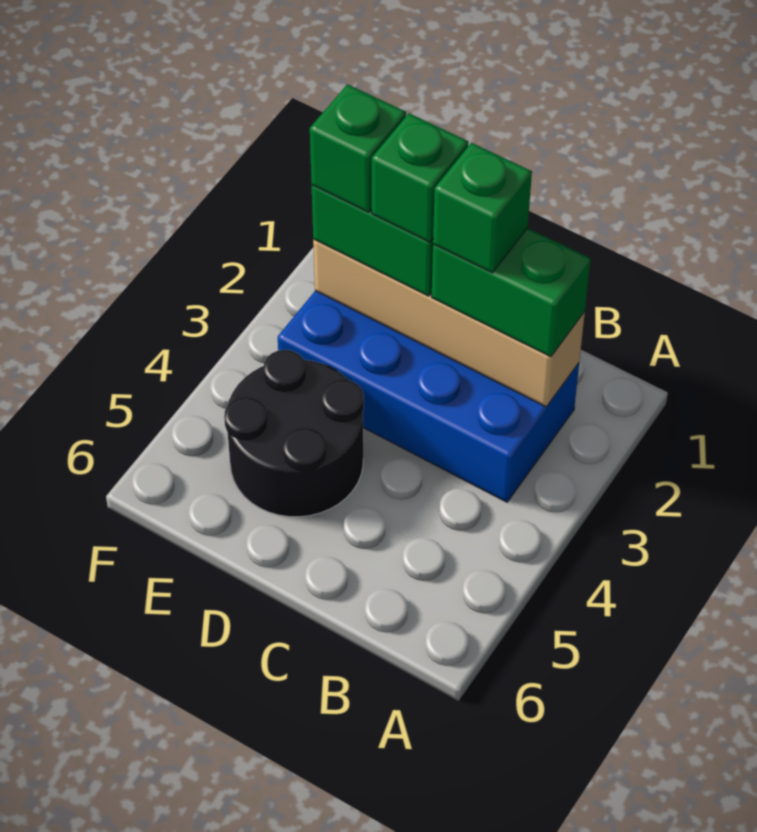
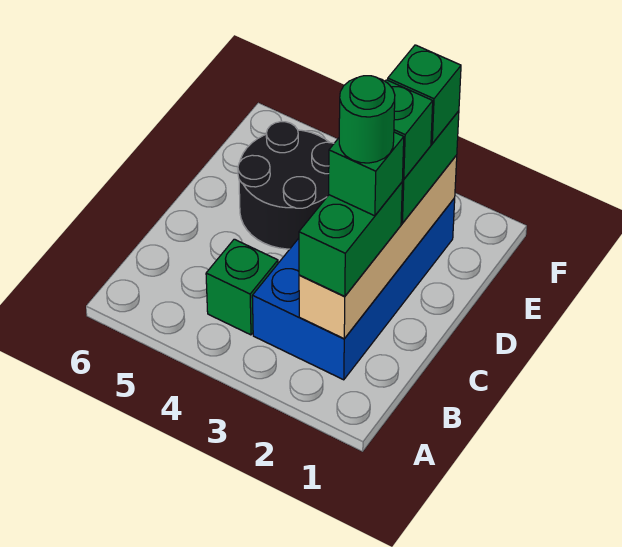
none -> green brick B4 level 1
none -> green round brick C2 level 5

